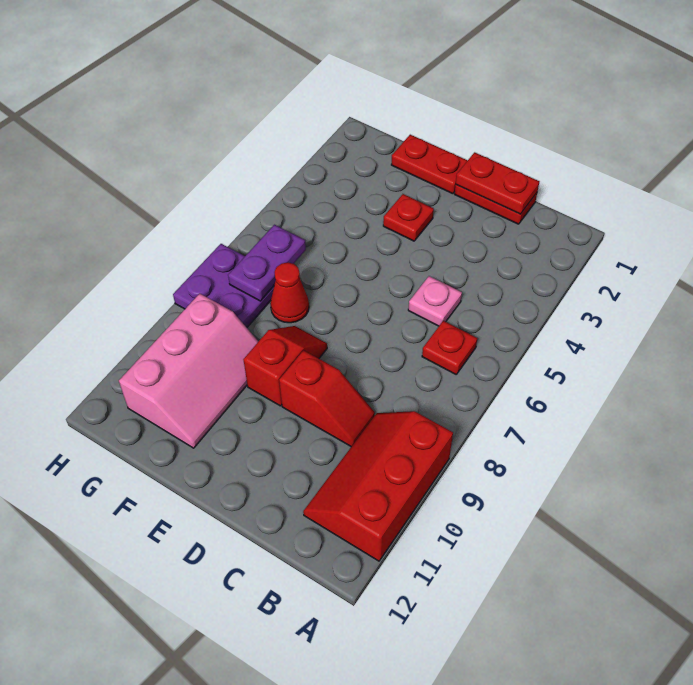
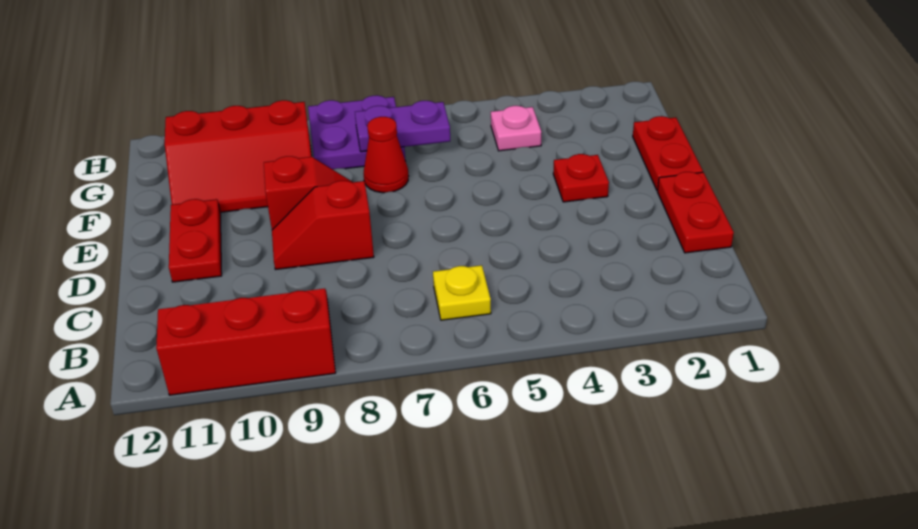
red plate B6 level 1 -> yellow plate B6 level 1
red plate C1:D1 level 2 -> red plate D11:E11 level 1
pink plate C5 level 1 -> pink plate G4 level 1
red slope C9:D9 level 1 top D -> red slope D8:D9 level 1 top 8
pink slope F9:G11 level 1 top G -> red slope F9:G11 level 1 top G

